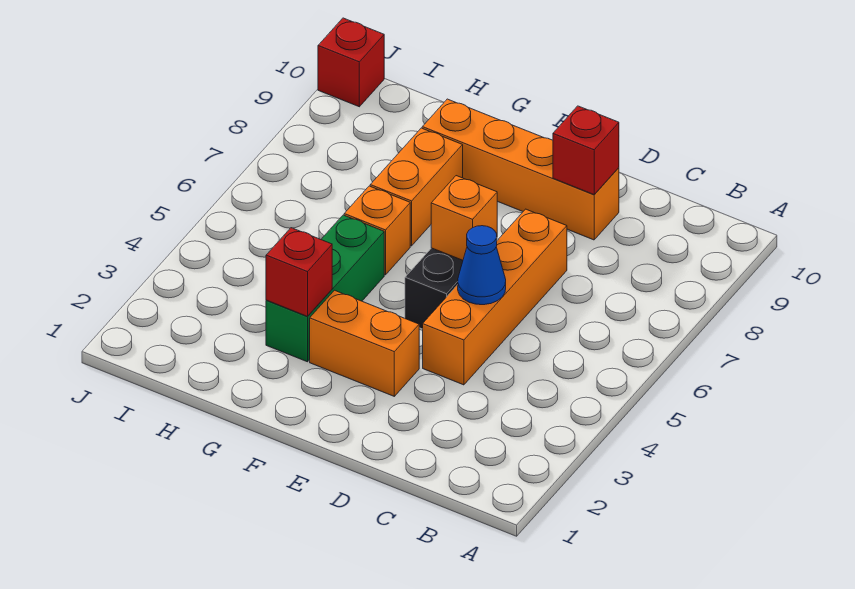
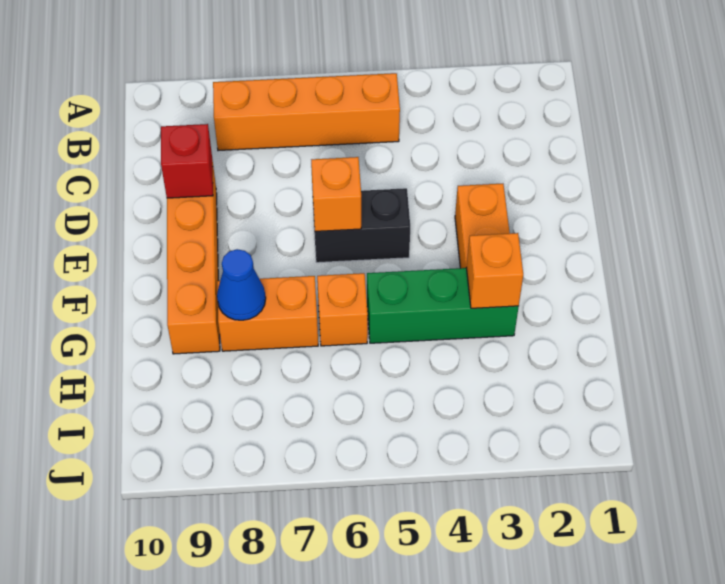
orange brick D4:D7 level 1 -> orange brick B5:B8 level 1
blue cone D5 level 2 -> blue cone G8 level 2
red brick G3 level 2 -> orange brick G3 level 2
red brick J10 level 1 -> none

